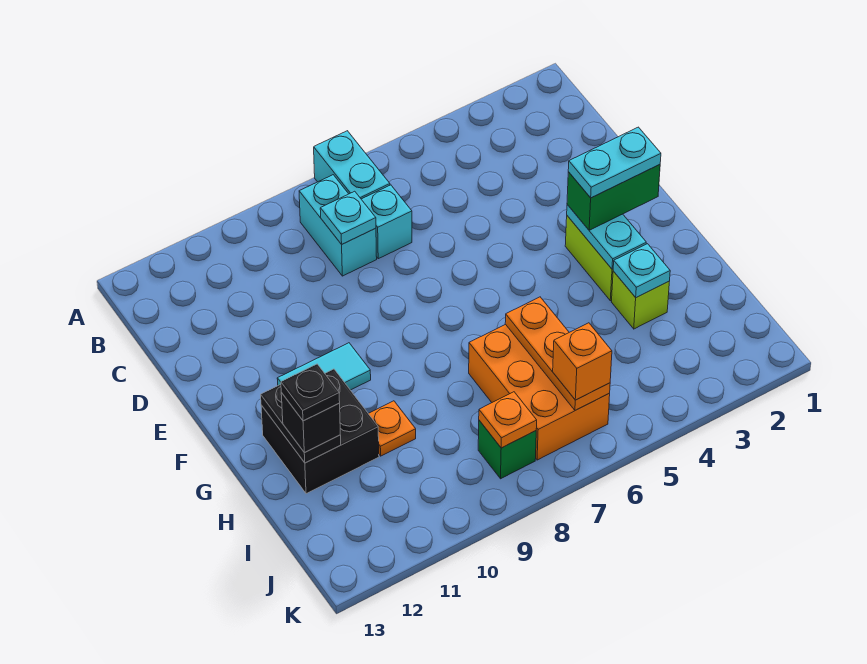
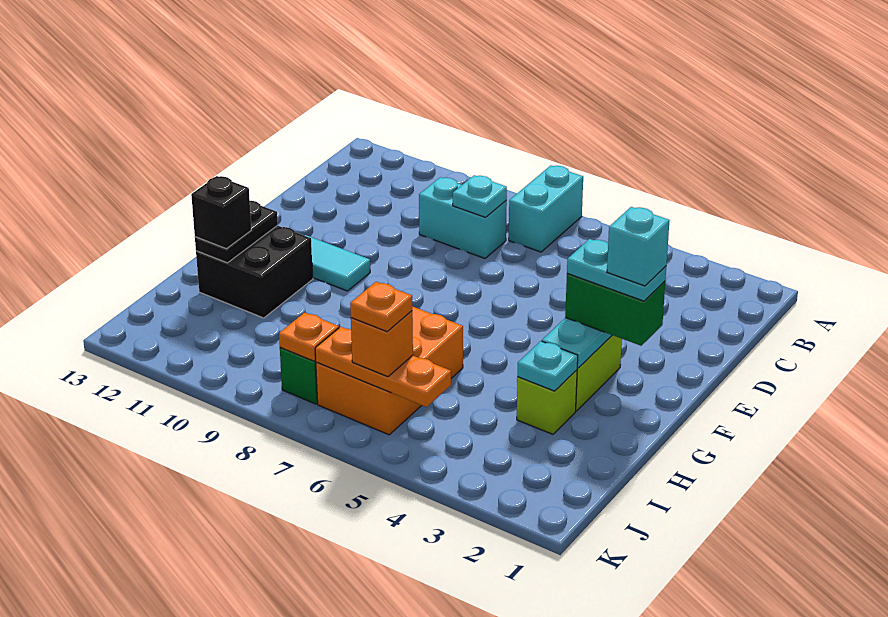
cyan brick B8:C8 level 1 -> cyan brick C8:C9 level 1
cyan brick C7 level 1 -> cyan brick F2 level 5
orange plate H6:J6 level 2 -> orange plate J5:J7 level 2
orange plate H10 level 1 -> orange plate J6 level 4
black plate H12 level 4 -> none

